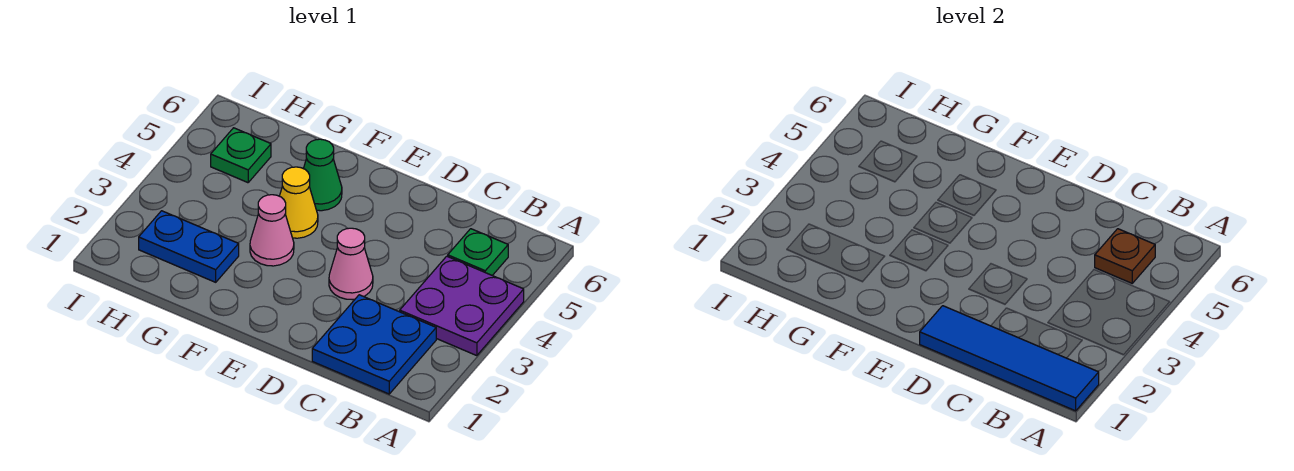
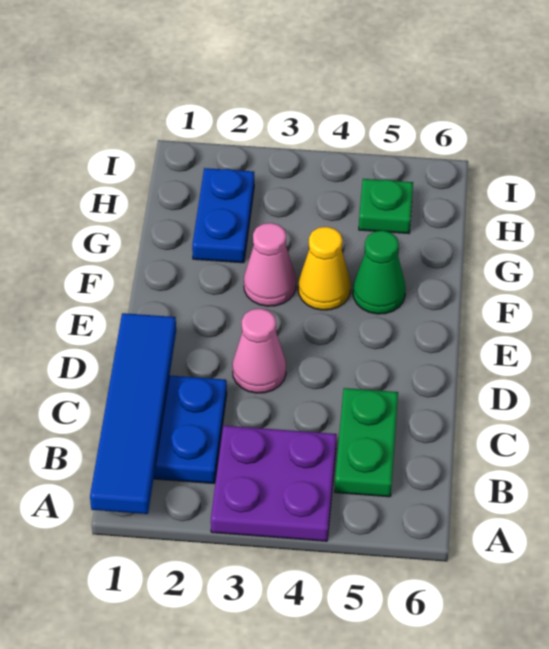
green plate B5 level 1 -> green plate B5:C5 level 1
brown plate B5 level 2 -> none

